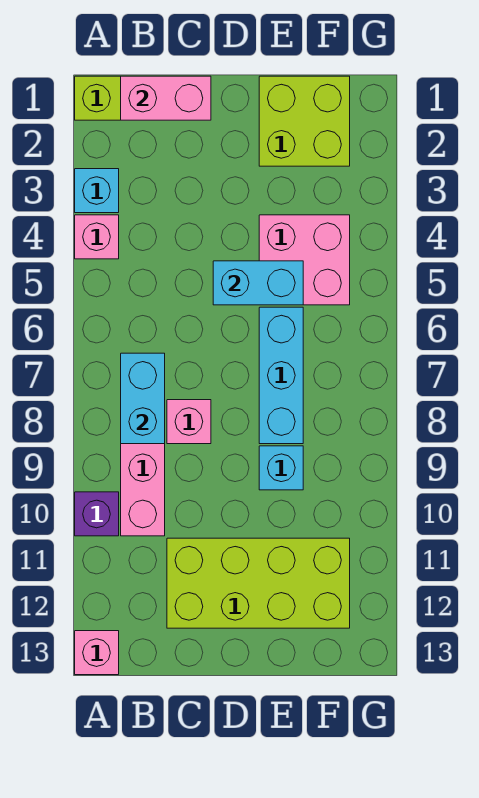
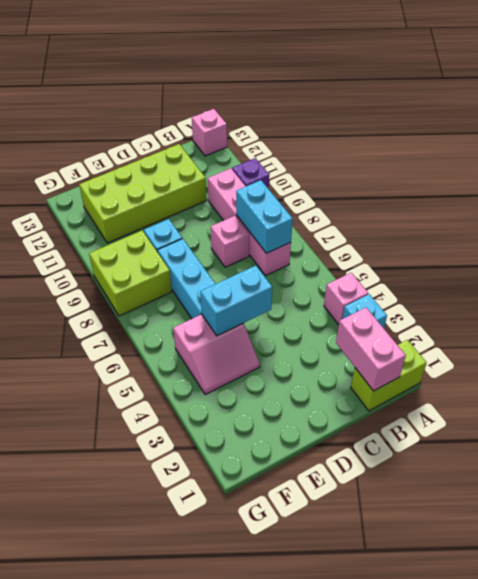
pink brick B1:C1 level 2 -> pink brick B1:B2 level 2
lime brick E1:F2 level 1 -> lime brick F8:G9 level 1
pink brick E4:F5 level 1 -> pink slope E4:F5 level 1 top 5

